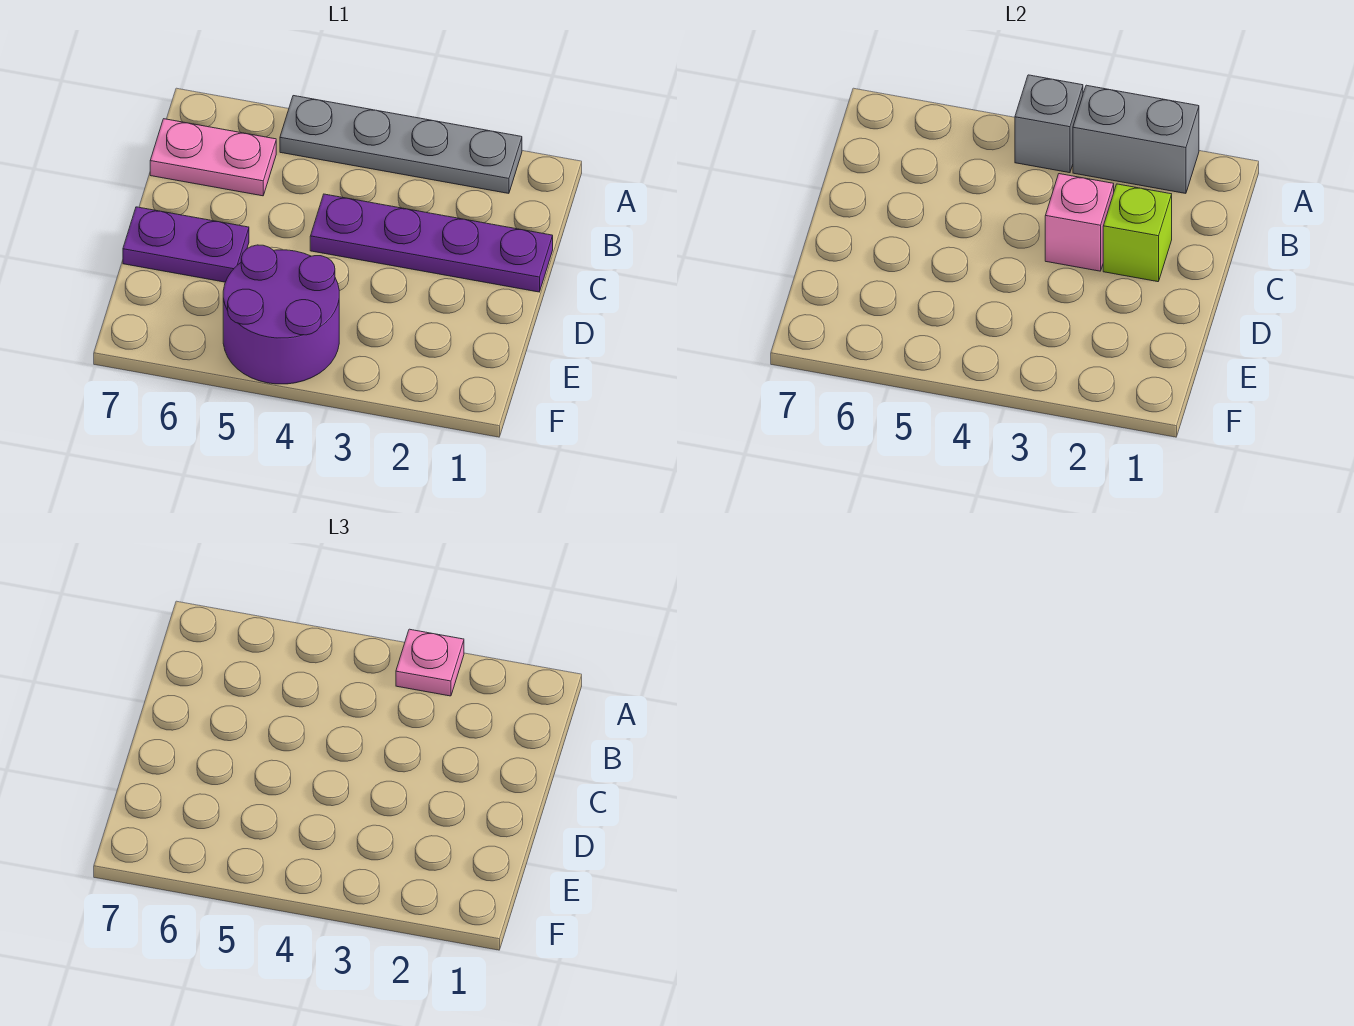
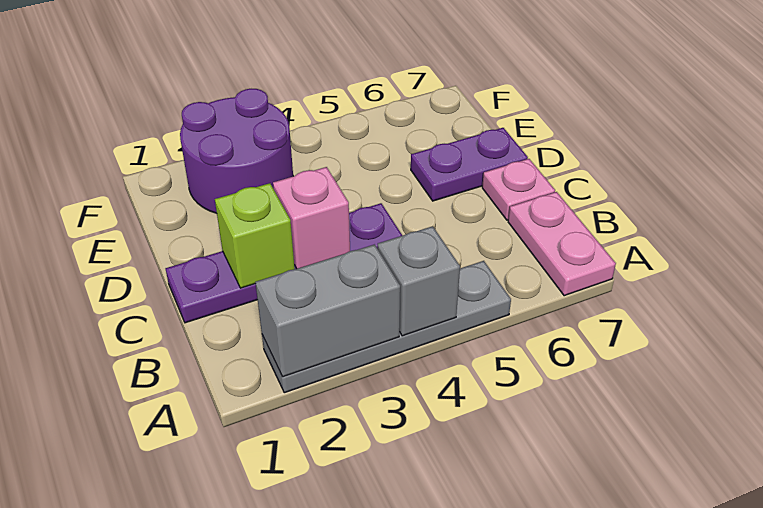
pink plate A3 level 3 -> pink plate C7 level 1
pink plate B6:B7 level 1 -> pink plate A7:B7 level 1
purple round brick E4:F5 level 1 -> purple round brick E2:F3 level 1

